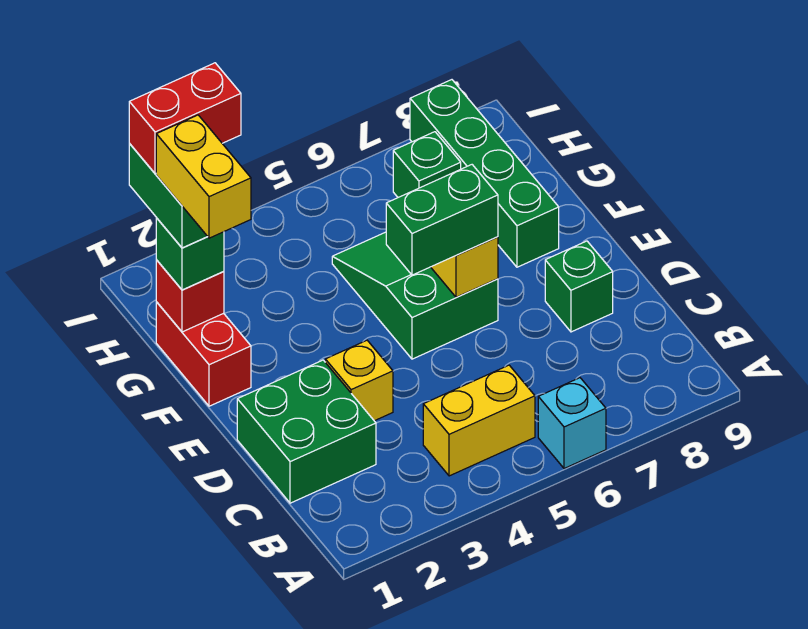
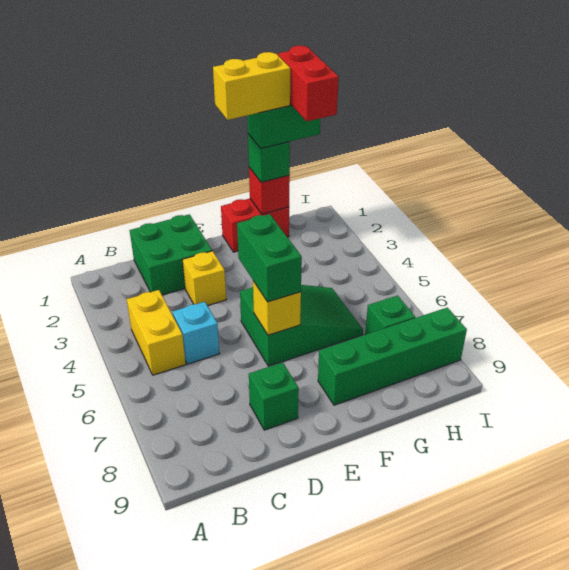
cyan brick A6 level 1 -> cyan brick C5 level 1

